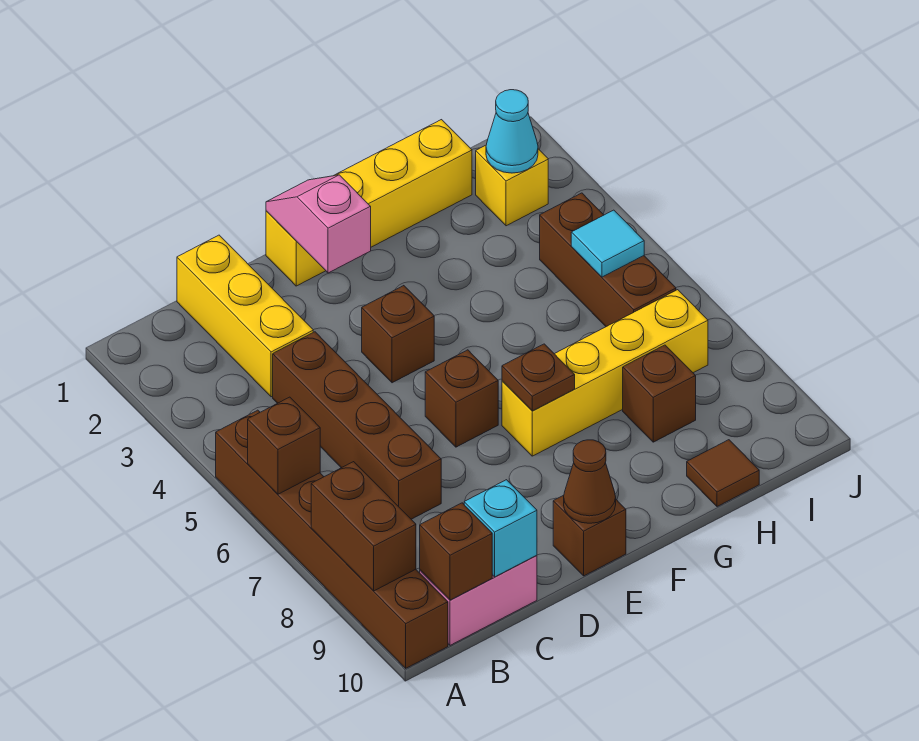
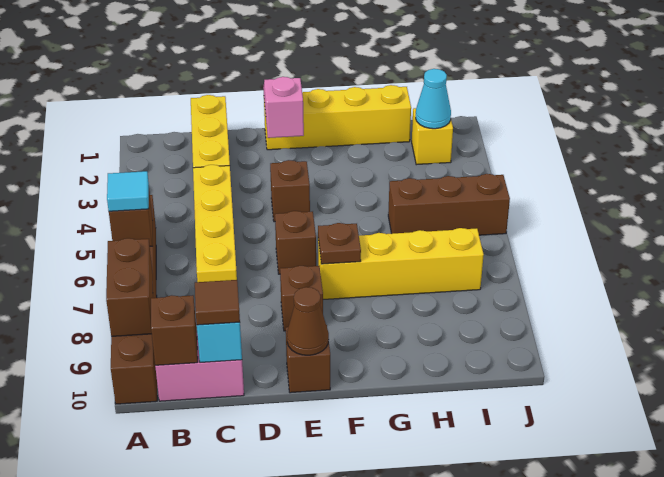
brown brick C4:C7 level 1 -> yellow brick C4:C7 level 1
brown brick H8 level 1 -> brown brick E8 level 1
brown tile H10 level 1 -> brown tile C10 level 3
brown brick I4:I6 level 1 -> brown brick H5:J5 level 1
cyan tile I5 level 2 -> cyan tile A6 level 3

